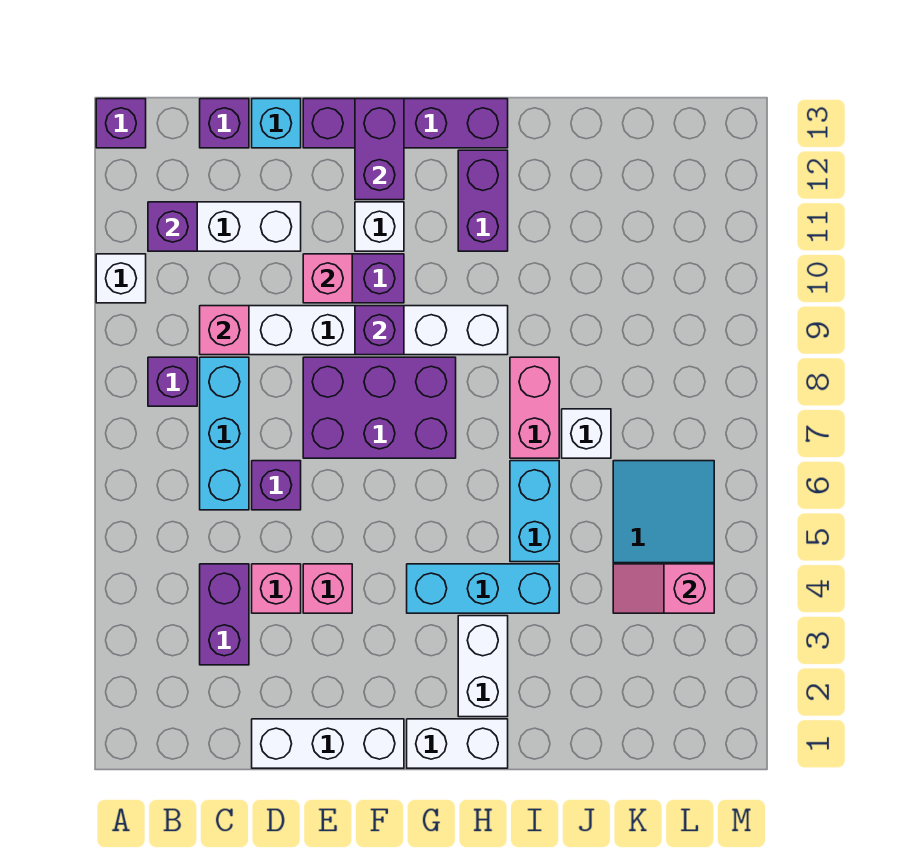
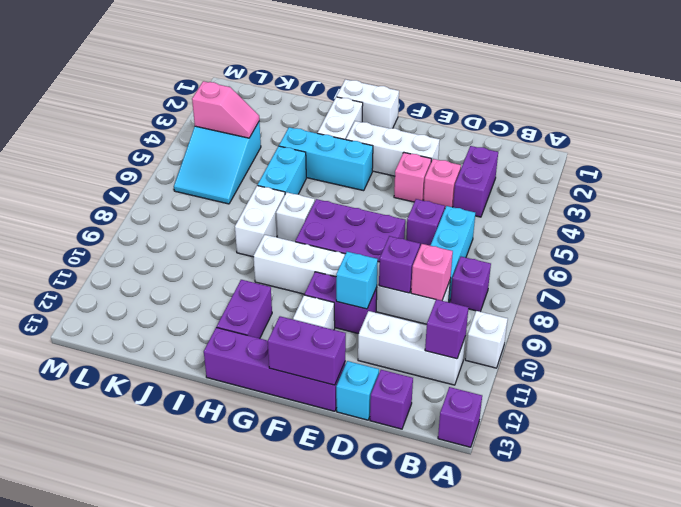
white brick D1:F1 level 1 -> white brick E3:G3 level 1
pink brick E10 level 2 -> cyan brick E10 level 2
purple brick F9 level 2 -> purple brick D9 level 2
purple brick F12:F13 level 2 -> purple brick E13:F13 level 2
pink brick I7:I8 level 1 -> white brick I7:I8 level 1
white brick J7 level 1 -> white brick H7 level 1

